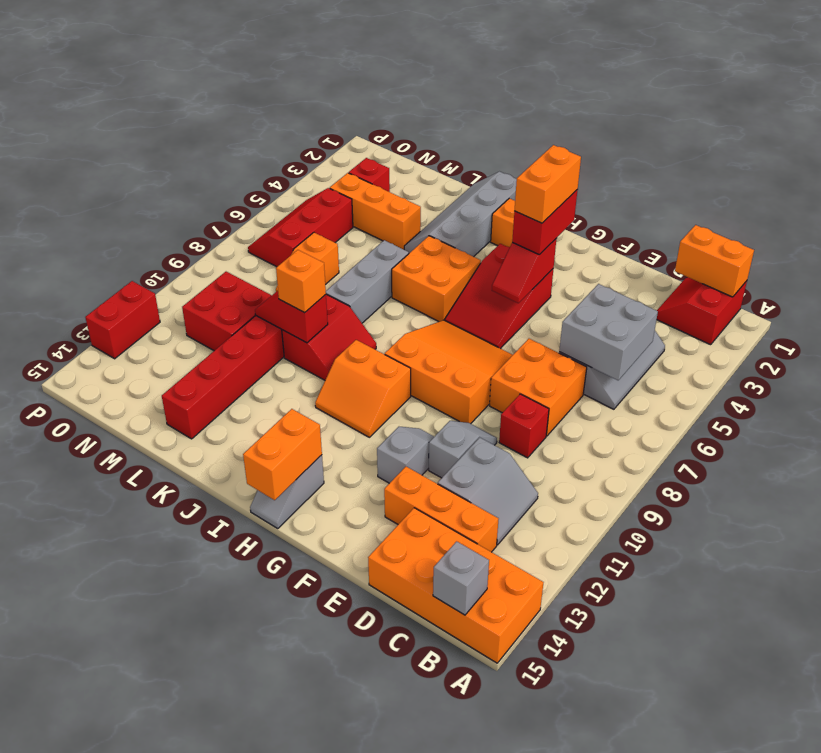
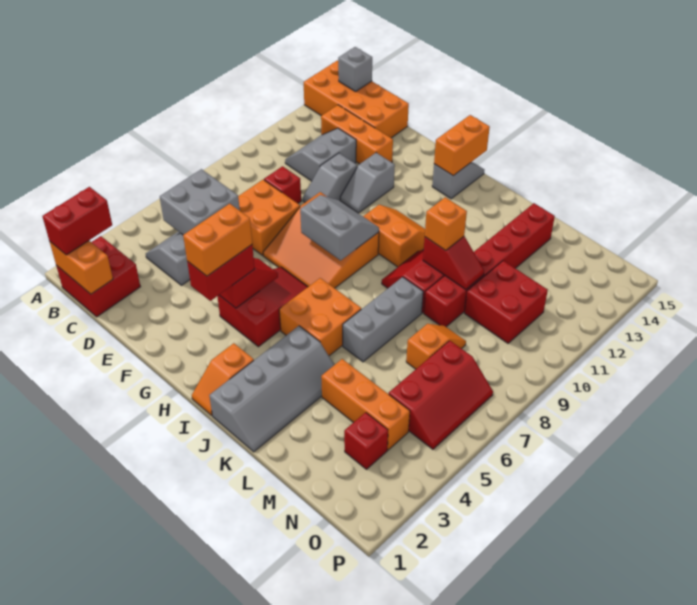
red slope B1:C2 level 1 top B -> red brick B1:C2 level 1
none -> grey slope G8:H9 level 2 top 8
red brick P12:P13 level 1 -> red brick B1:B2 level 3

